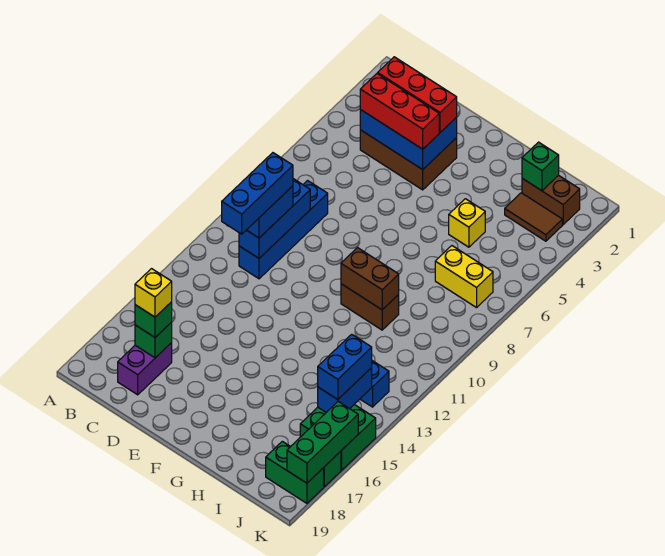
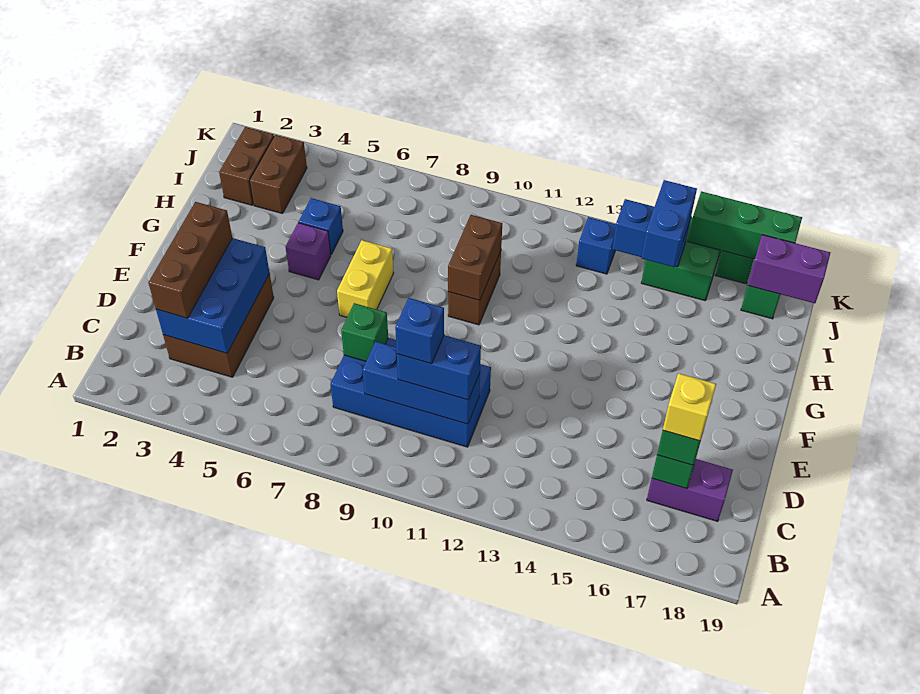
red brick C3:E3 level 3 -> brown brick C3:E3 level 3
red brick C4:E4 level 3 -> none
blue brick C8:C11 level 1 -> blue brick C8:D11 level 1
blue brick C10:C12 level 4 -> blue brick C10 level 4
none -> purple brick G5 level 1
yellow brick H5 level 1 -> blue brick H5 level 1
green brick I2 level 2 -> green brick D8 level 2
brown tile I3:J3 level 1 -> brown brick I3:J3 level 1
yellow brick I7:J7 level 1 -> yellow brick F7:G7 level 1
blue brick J14:J15 level 3 -> blue brick I15:J15 level 3
none -> purple brick J18:J19 level 2

